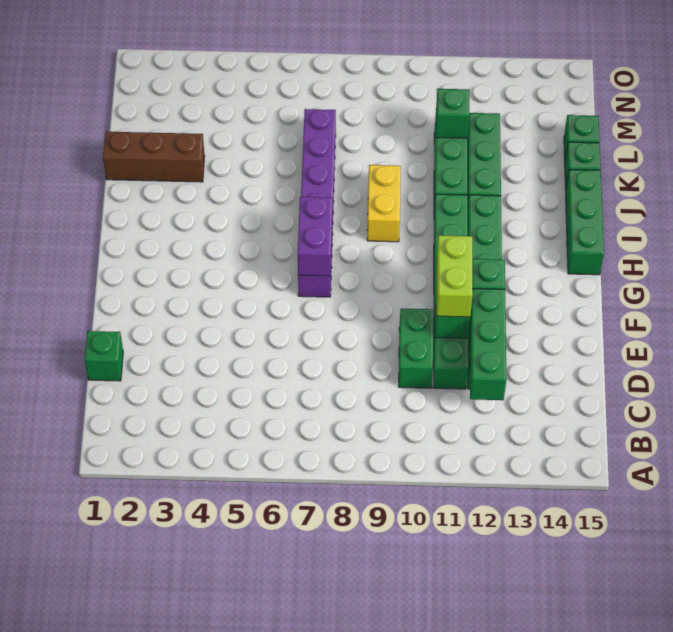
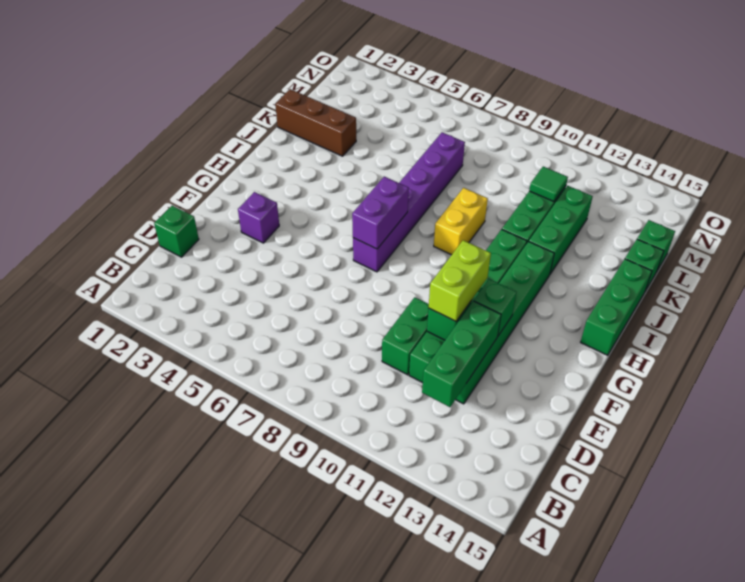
none -> purple brick F3 level 1
green brick L11 level 2 -> green tile L11 level 2

